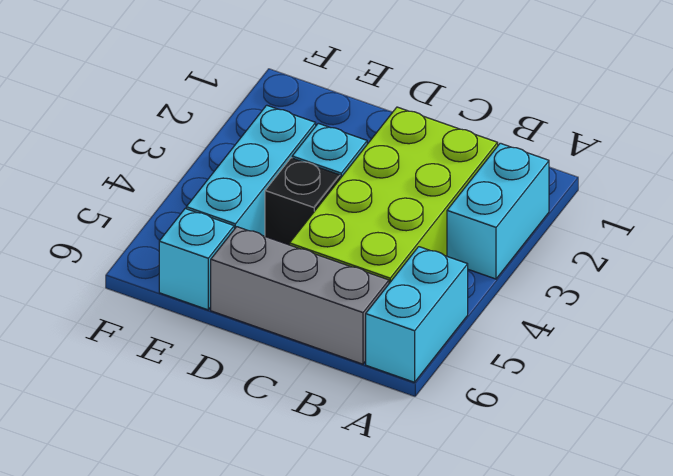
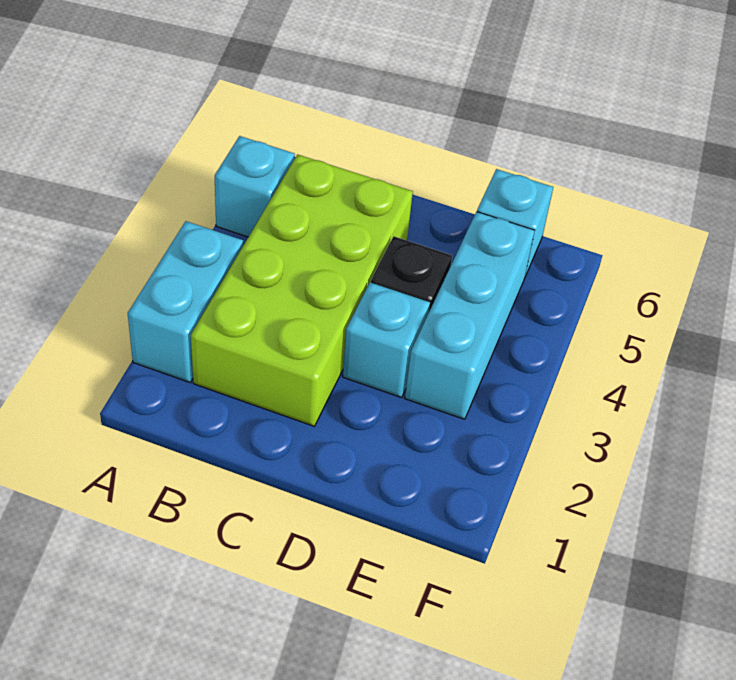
cyan brick A5:A6 level 1 -> cyan brick A5 level 1
grey brick B6:D6 level 1 -> none

